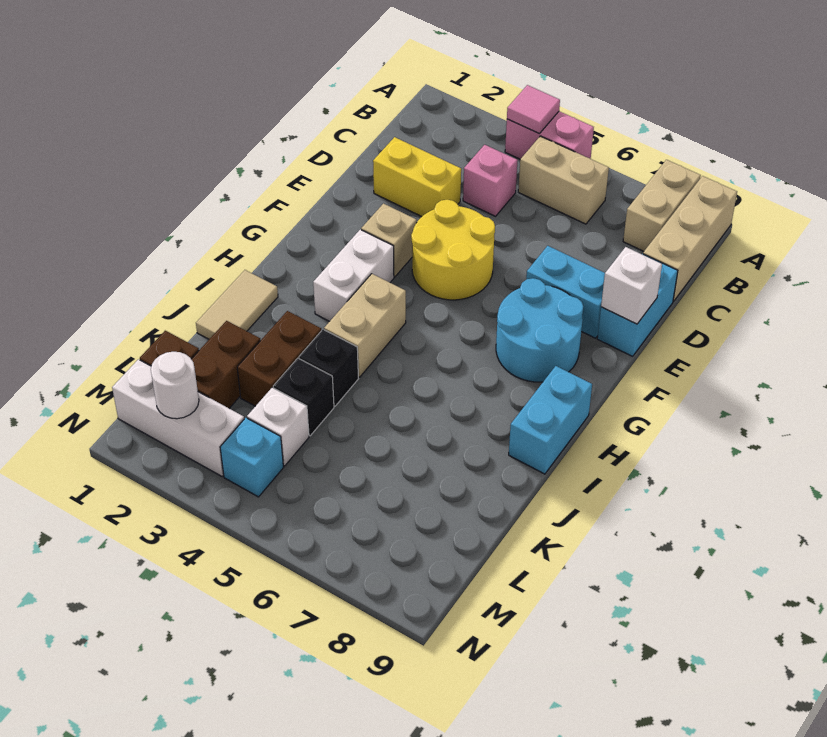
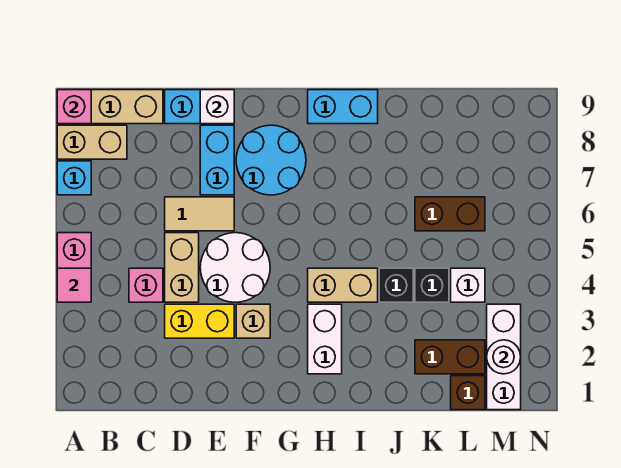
none -> pink brick A9 level 2
tan brick B5:B6 level 1 -> tan brick D4:D5 level 1
yellow brick D2:D3 level 1 -> yellow brick D3:E3 level 1
yellow round brick E4:F5 level 1 -> white round brick E4:F5 level 1
white brick G3:H3 level 1 -> white brick H2:H3 level 1
tan tile I1:J1 level 1 -> tan tile D6:E6 level 1
brown brick J3:K3 level 1 -> brown brick K6:L6 level 1
cyan brick M4 level 1 -> cyan brick A7 level 1

